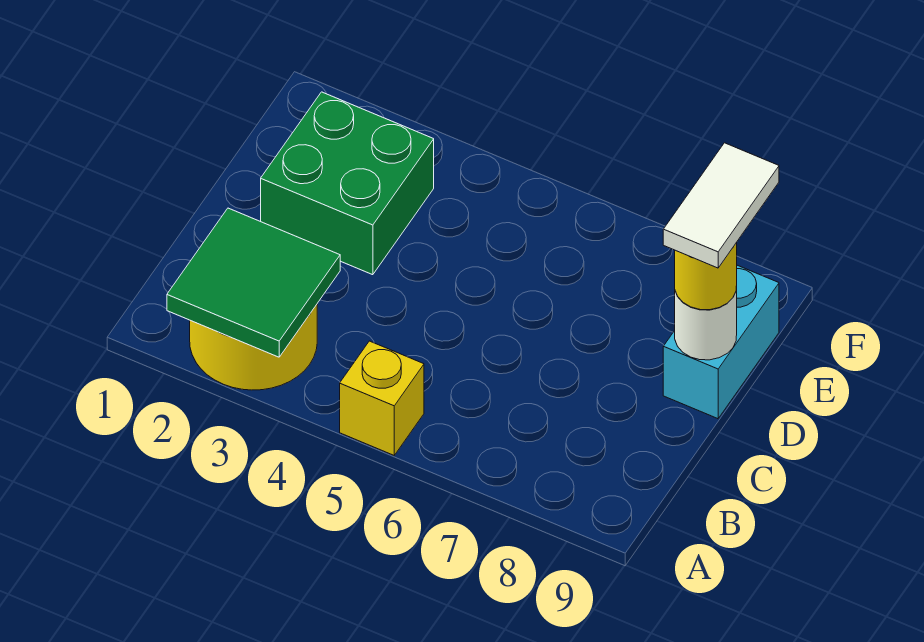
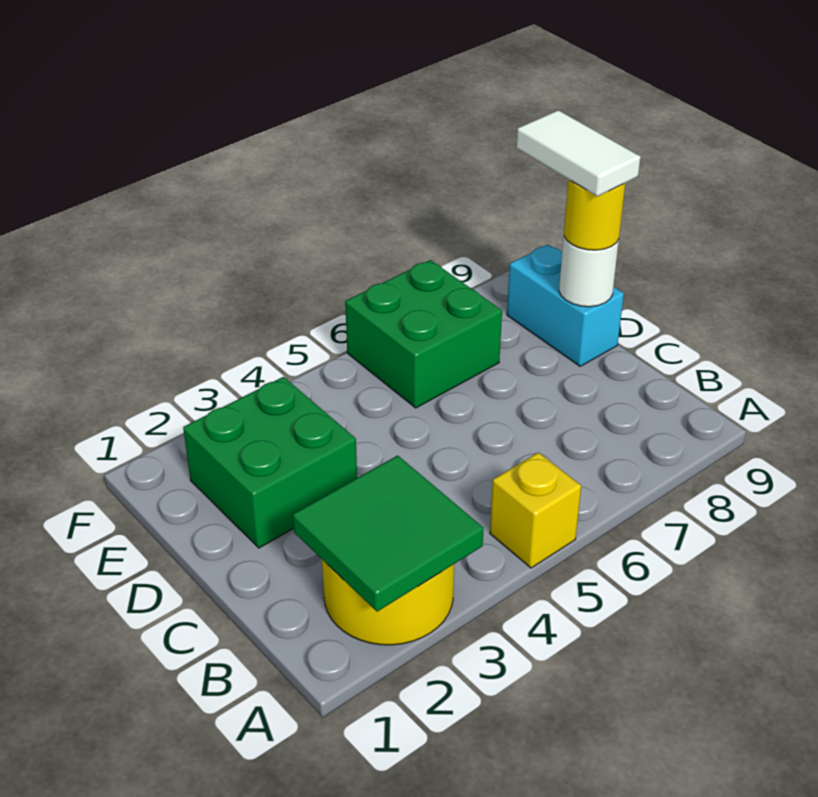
none -> green brick E6:F7 level 1

